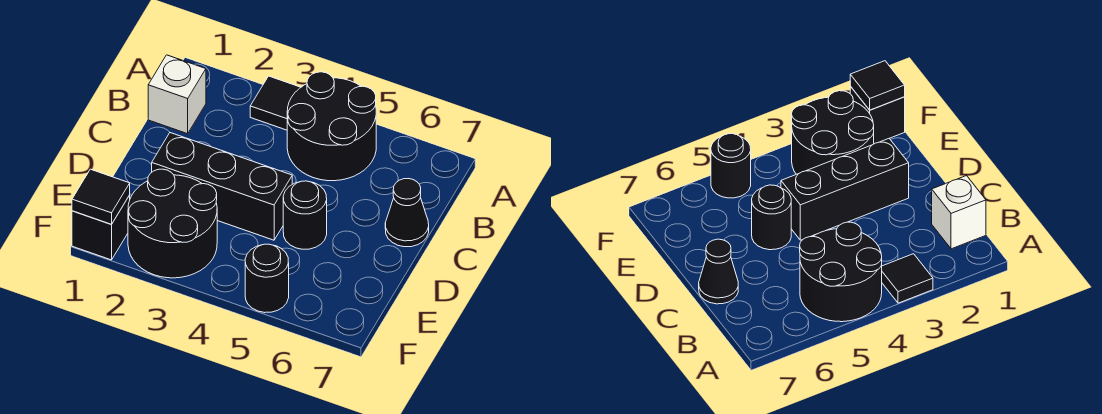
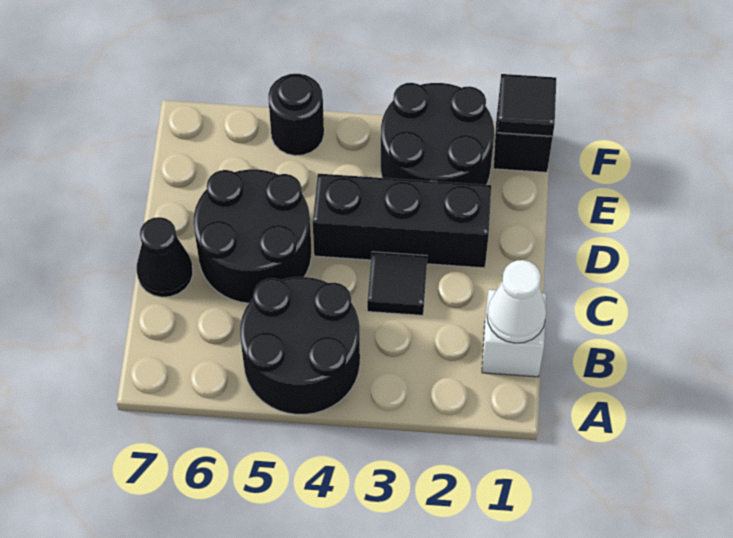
black tile A3 level 1 -> black tile C3 level 1
none -> white cone B1 level 2
black round brick D5 level 1 -> black round brick C5:D6 level 1

